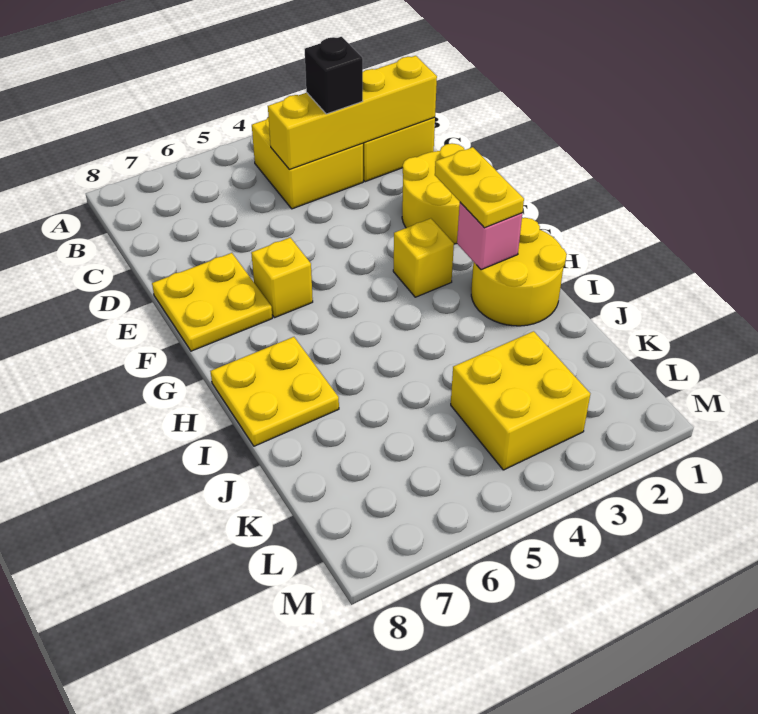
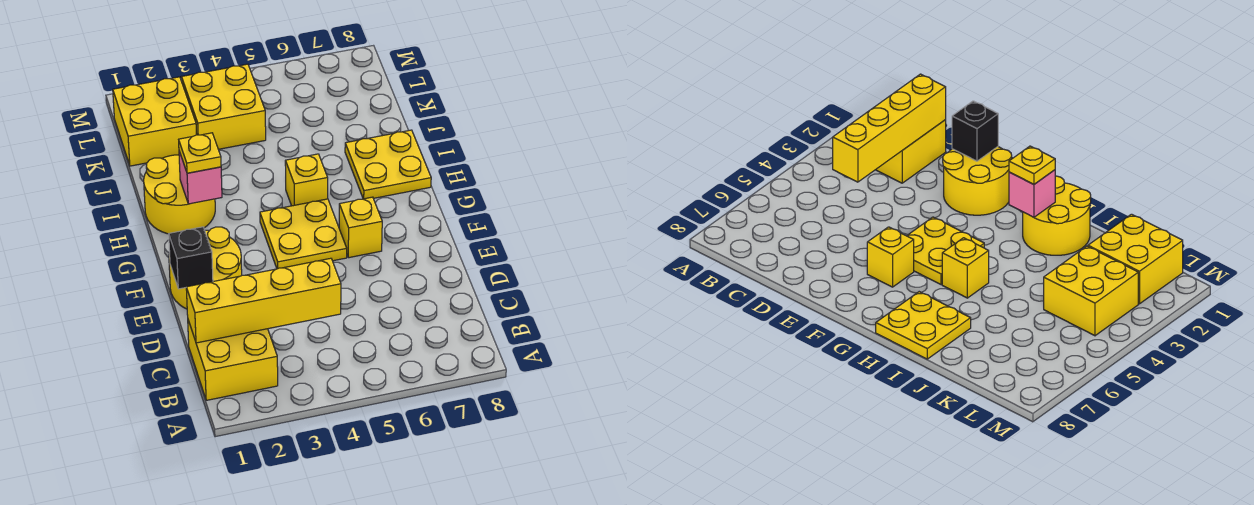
yellow brick B3:C4 level 1 -> yellow brick K1:L2 level 1
black brick C3 level 3 -> black brick E1 level 2
yellow plate E7:F8 level 1 -> yellow plate F4:G5 level 1
yellow plate G2:H2 level 3 -> yellow plate H2 level 3
yellow brick G3 level 1 -> yellow brick H5 level 1

